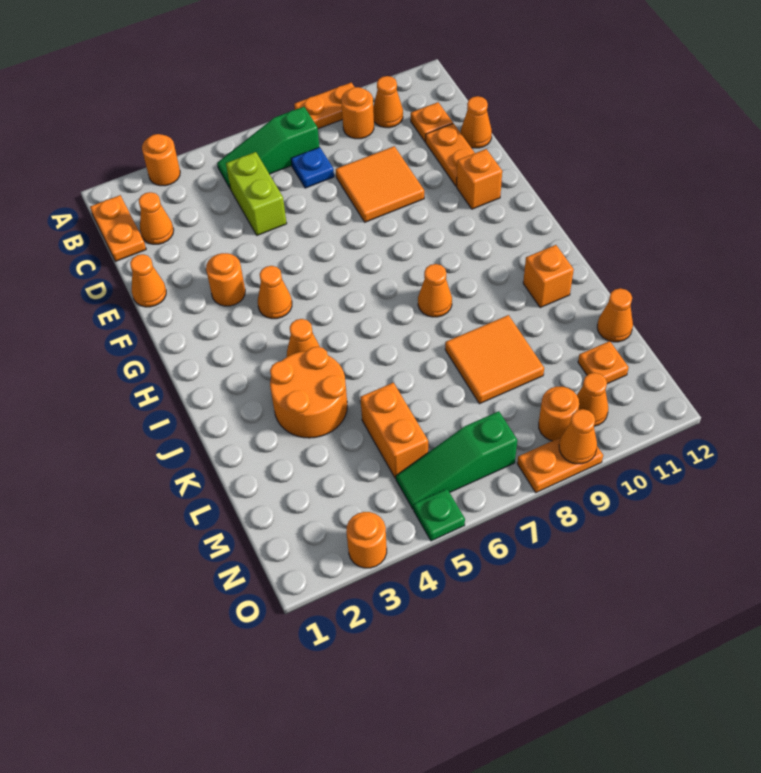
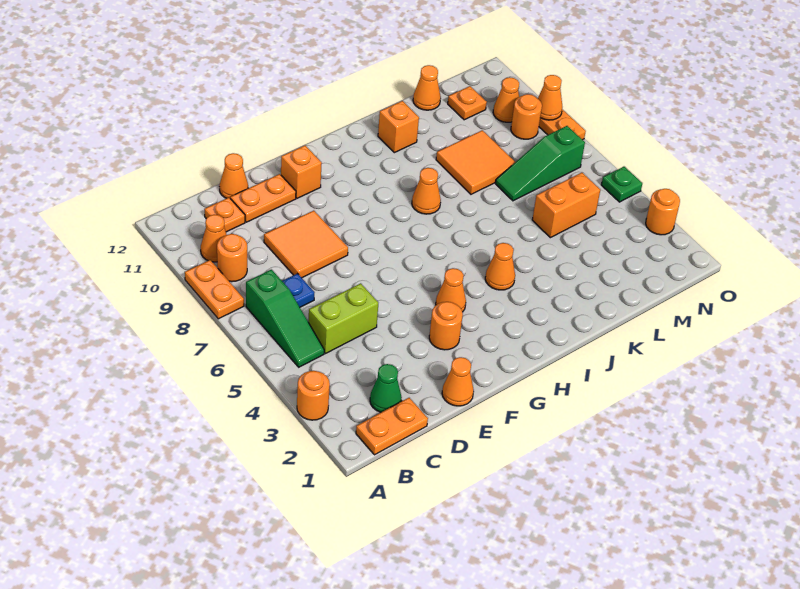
orange cone C2 level 1 -> green cone C2 level 1
orange round brick J3:K4 level 1 -> none
green slope N5:N7 level 1 top 7 -> green slope L7:N7 level 1 top N

